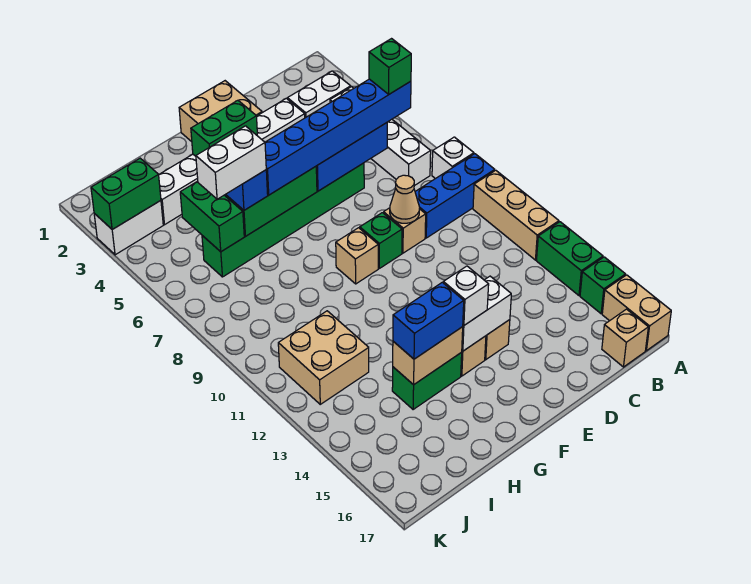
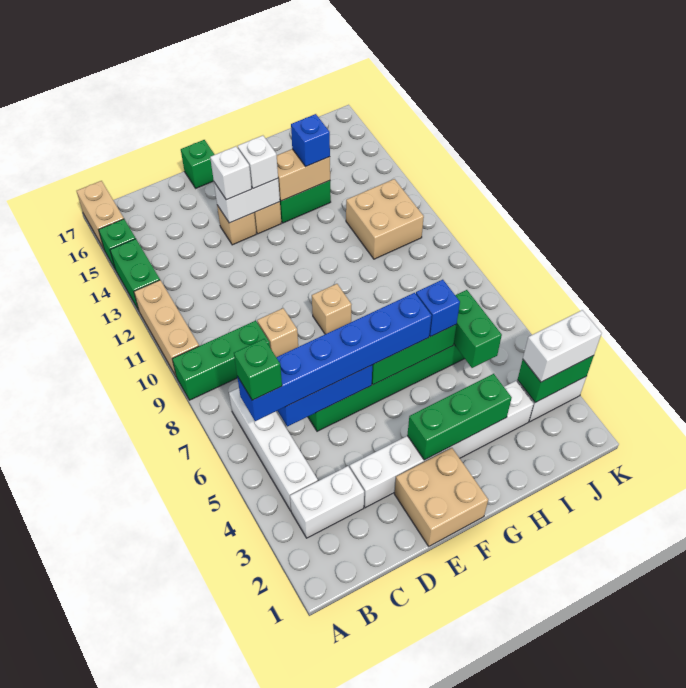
white brick A8 level 1 -> white brick E14 level 3
blue brick A9:C9 level 1 -> green brick A9:C9 level 1
tan brick B17 level 1 -> none
tan cone D9 level 2 -> none
green brick E9 level 1 -> green brick E17 level 1
green brick F3:G3 level 2 -> green brick F3:H3 level 2
blue brick G14:H14 level 3 -> blue brick H14 level 3
white brick H6:I6 level 4 -> white brick J3:K3 level 3

